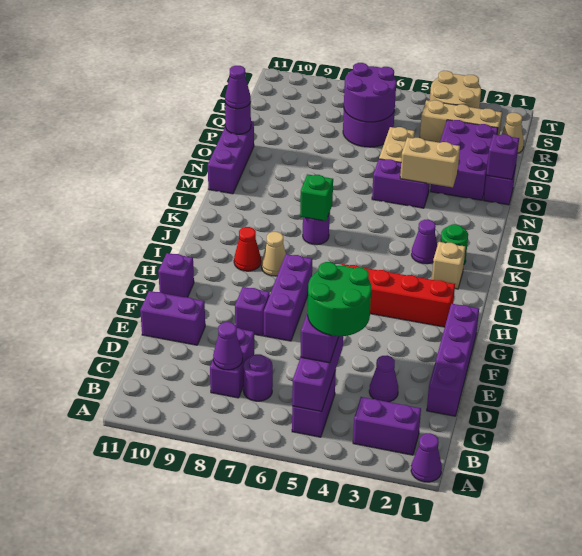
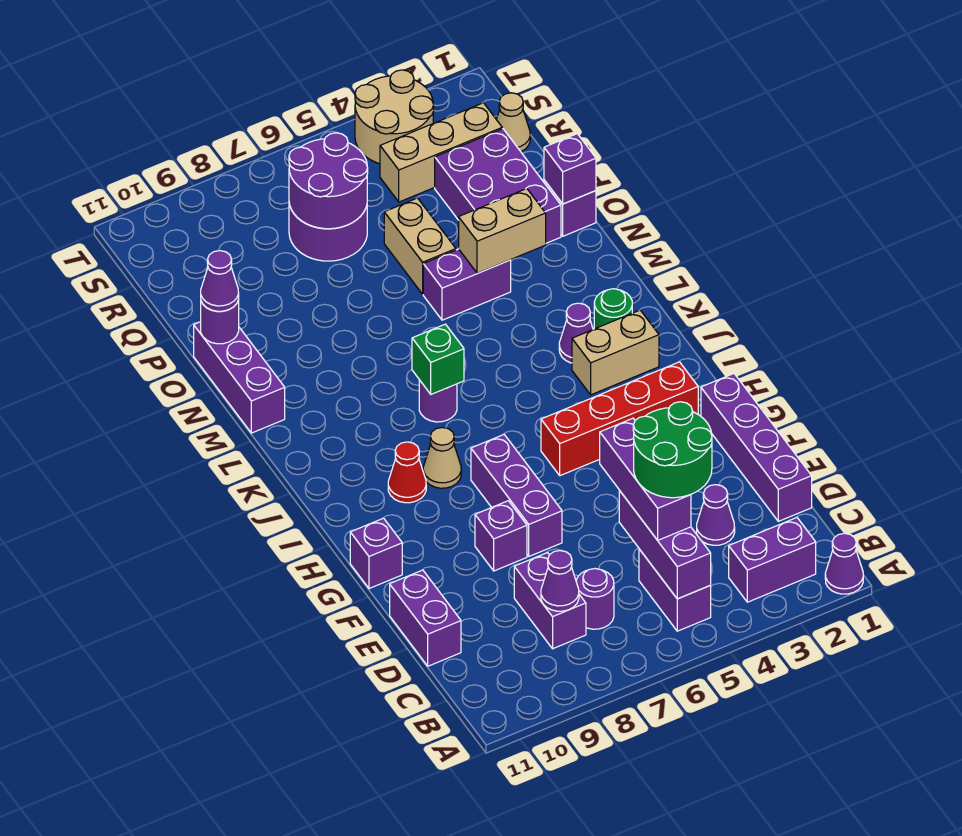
purple brick E10:E11 level 1 -> purple brick D11:E11 level 1
tan brick J2 level 1 -> tan brick J2:J3 level 1

